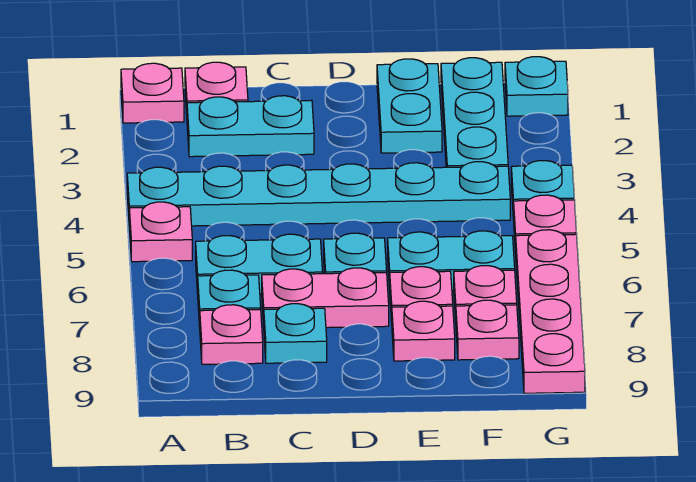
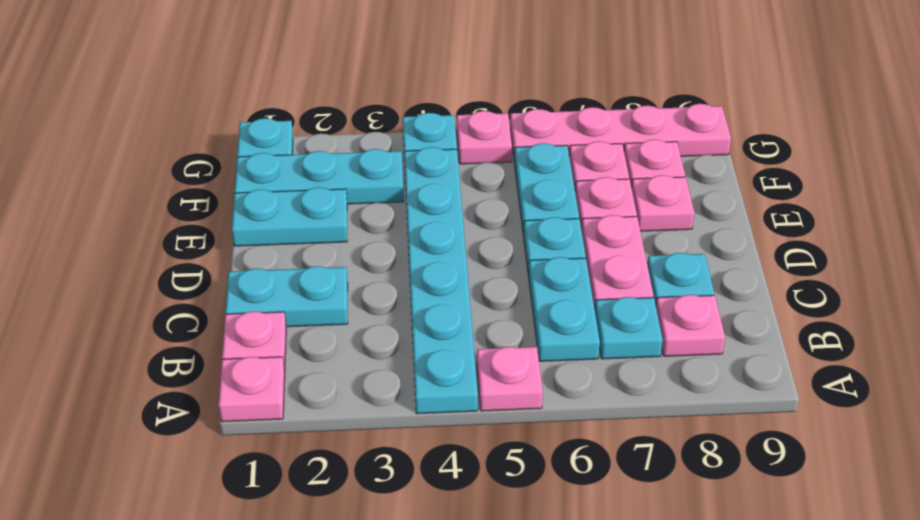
cyan plate B2:C2 level 1 -> cyan plate C1:C2 level 1

